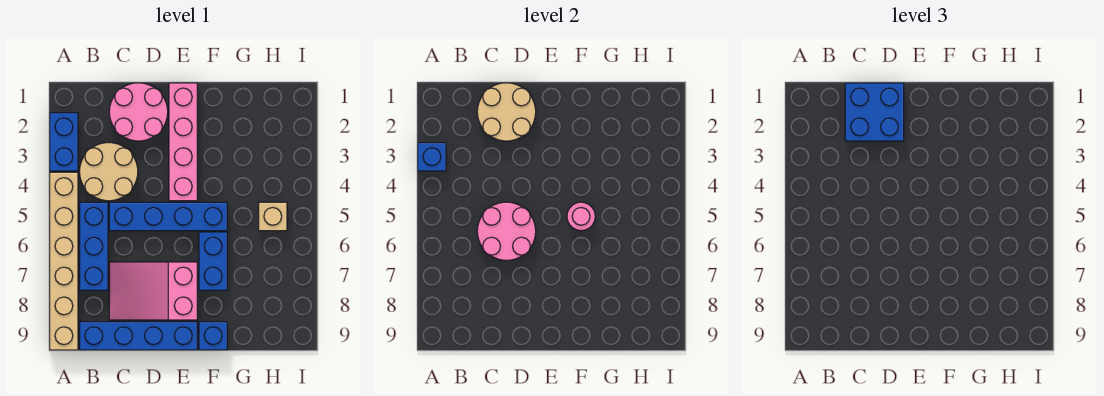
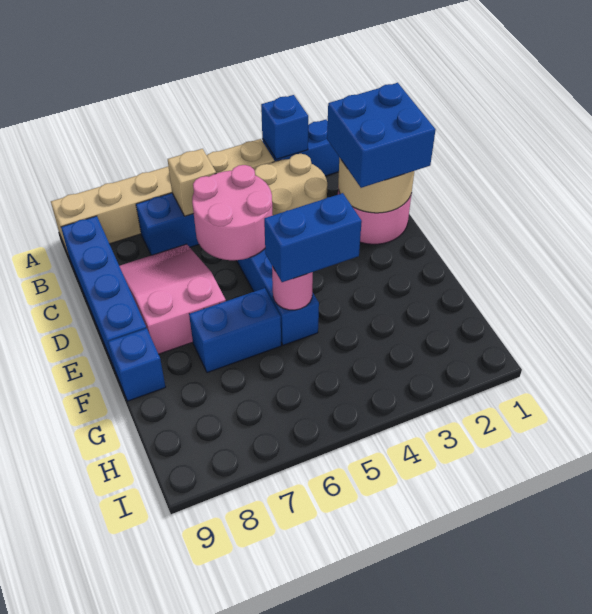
pink brick E1:E4 level 1 -> none
none -> blue brick F4:F5 level 3
tan brick H5 level 1 -> tan brick B6 level 2

